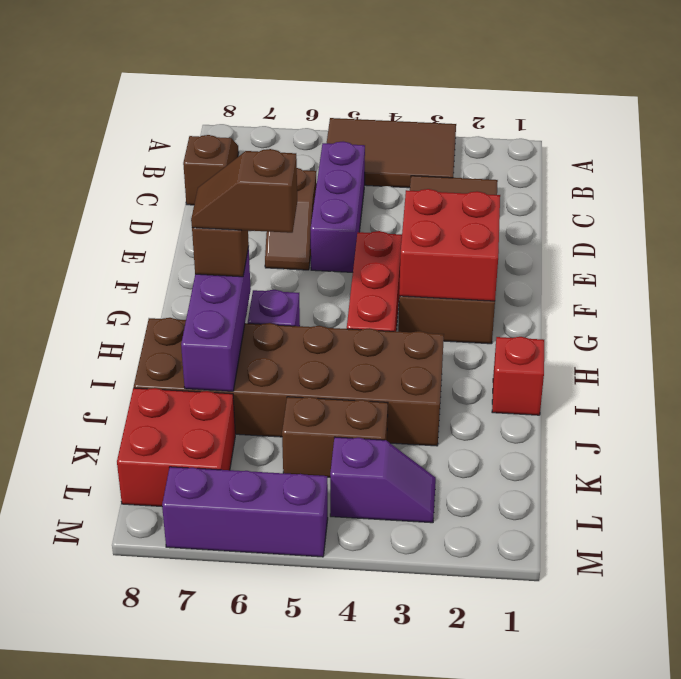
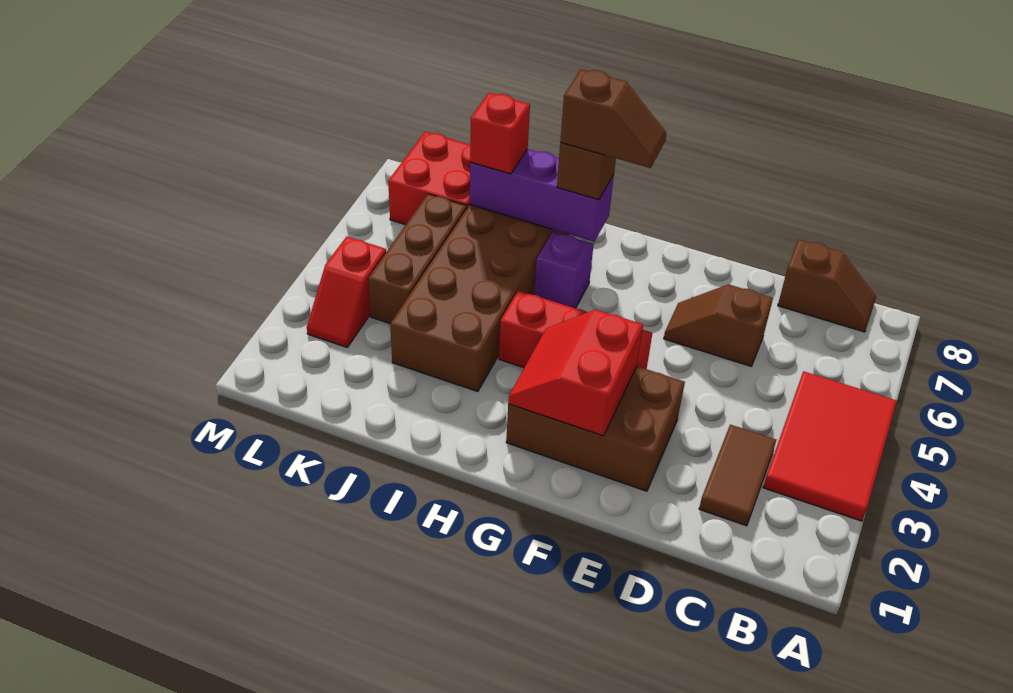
brown tile A3:B5 level 1 -> red tile A3:B5 level 1
purple brick C5:E5 level 1 -> none
red brick F2:G3 level 2 -> red slope F2:G3 level 2 top F
brown slope H6:H7 level 4 top 6 -> brown slope G7:H7 level 4 top H
red brick I1 level 1 -> red brick J7 level 3
brown brick K4:K5 level 1 -> brown brick K4:K6 level 1
purple slope L3:L4 level 1 top 4 -> red slope L3:L4 level 1 top 4
purple brick M5:M7 level 1 -> none

